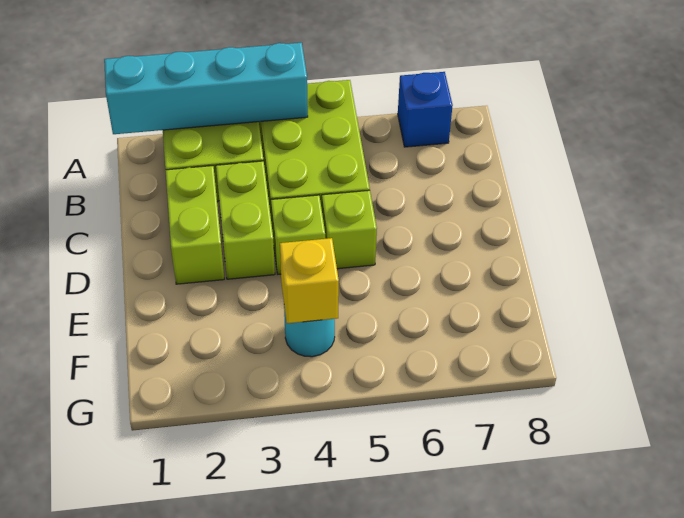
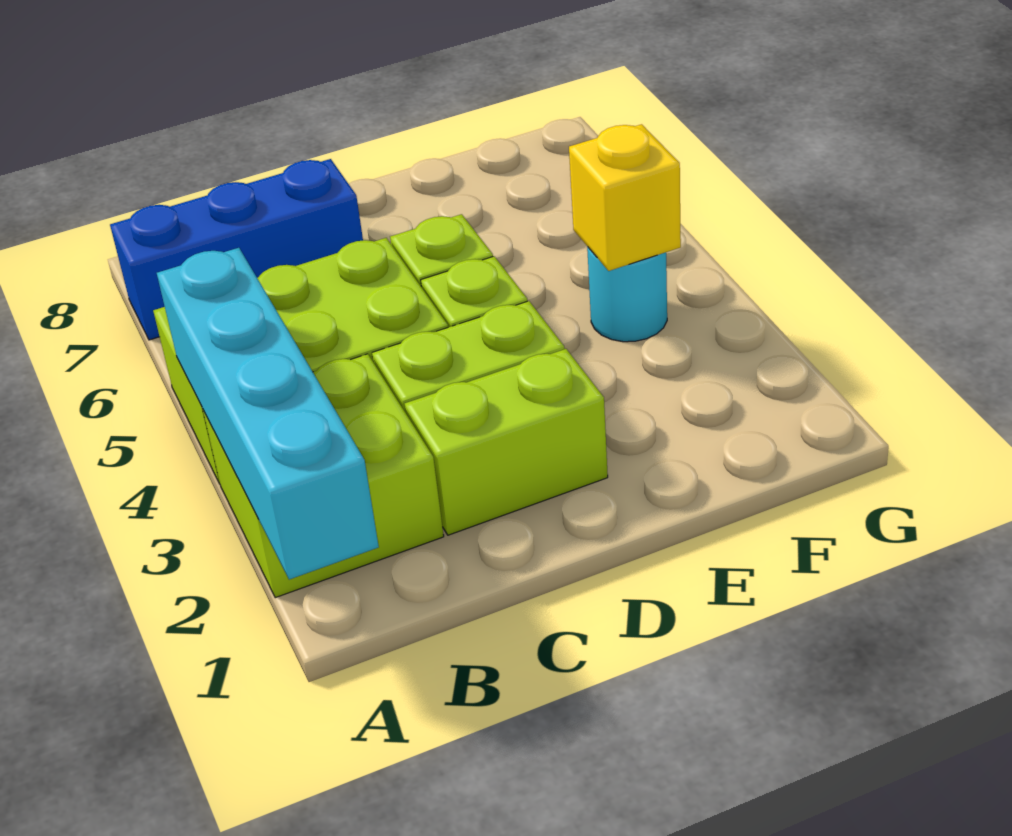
blue brick A7 level 1 -> blue brick A7:C7 level 1

